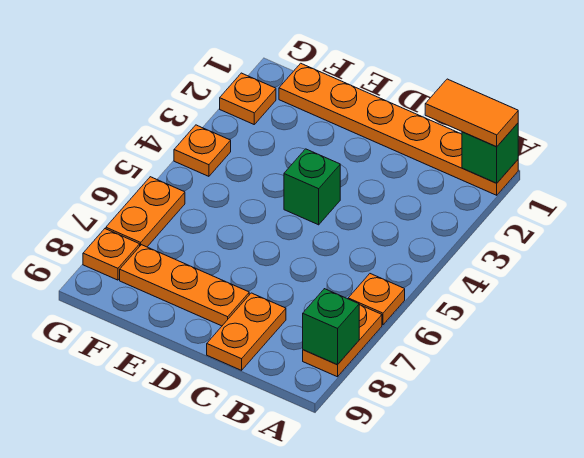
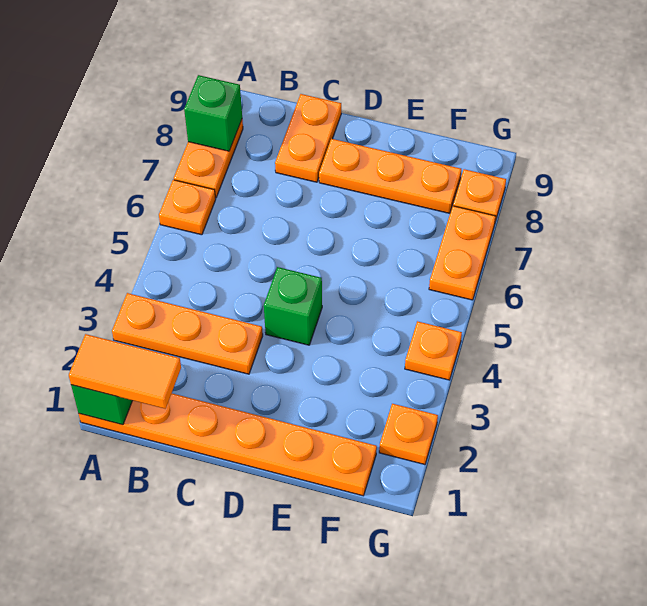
none -> orange plate A3:C3 level 1

